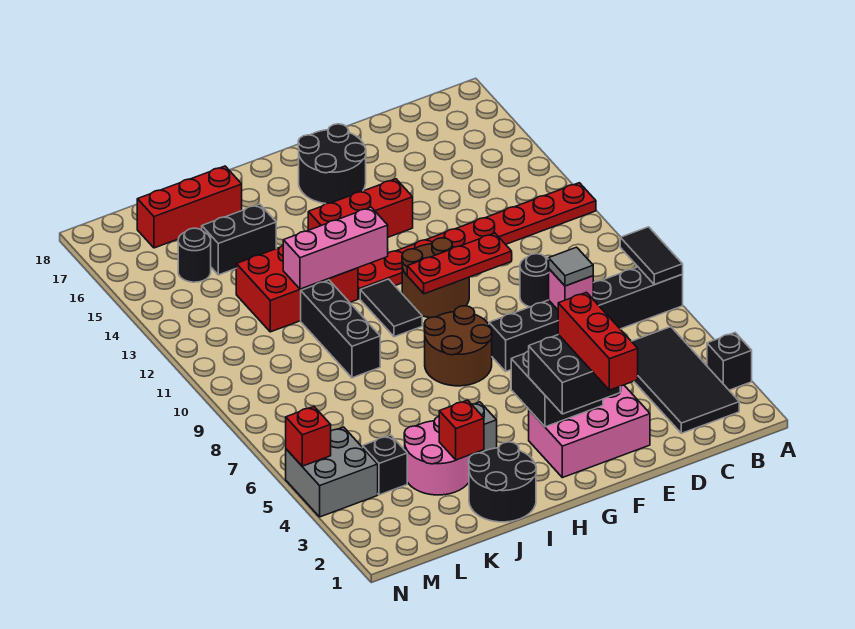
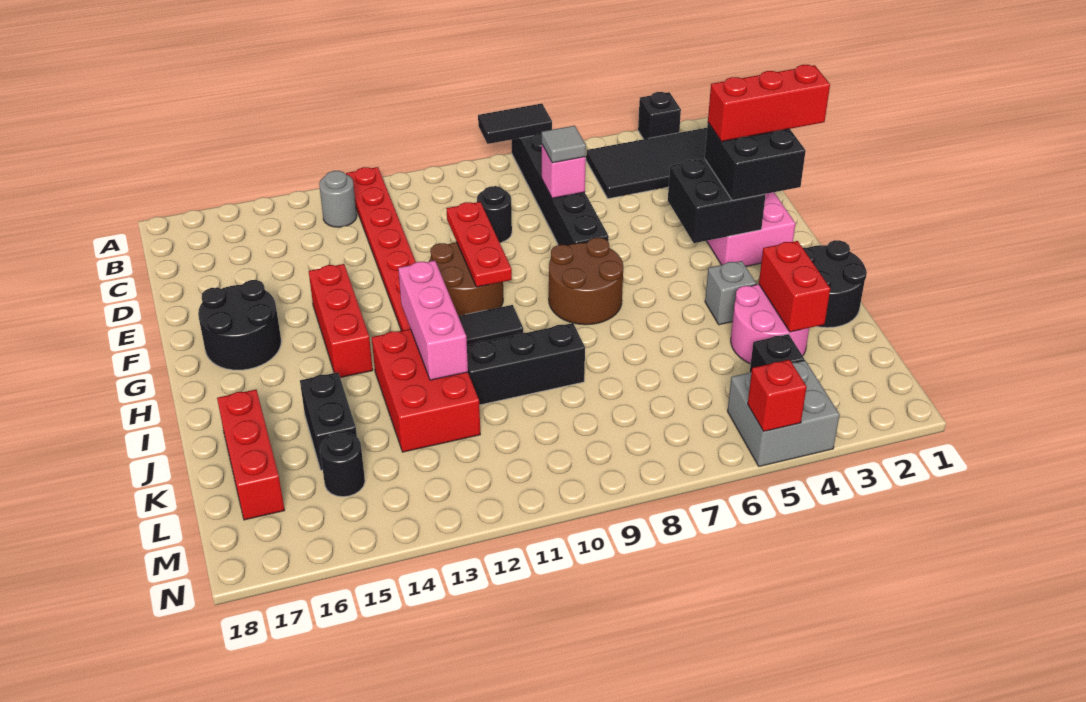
none -> grey round brick B13 level 1
red brick J3 level 2 -> red brick J3:K3 level 2

